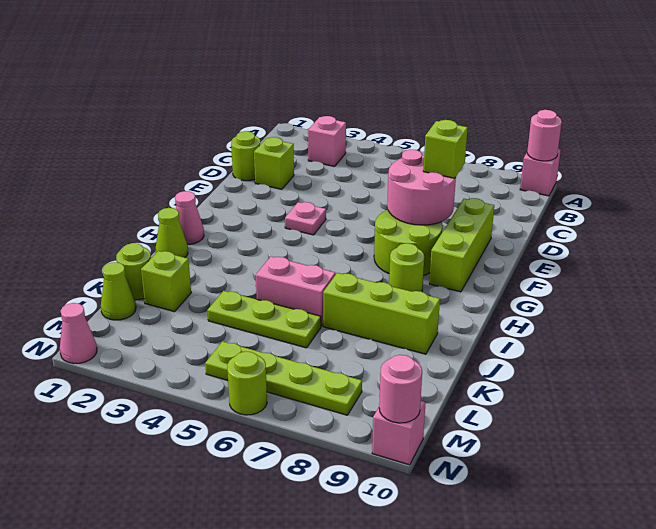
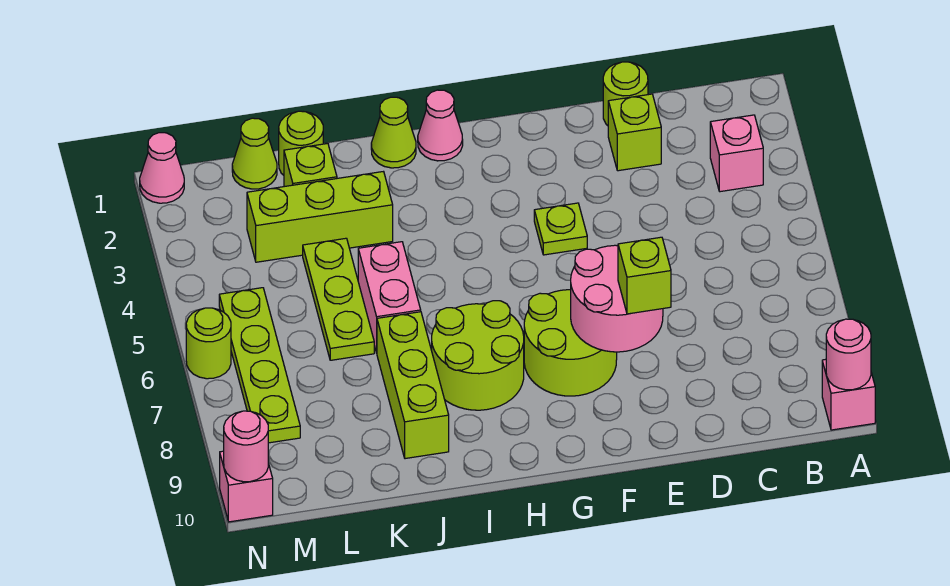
lime brick E9:G9 level 1 -> lime brick J3:L3 level 1
pink plate F4 level 1 -> lime plate F4 level 1
lime round brick H8 level 1 -> lime round brick H7:I8 level 1

